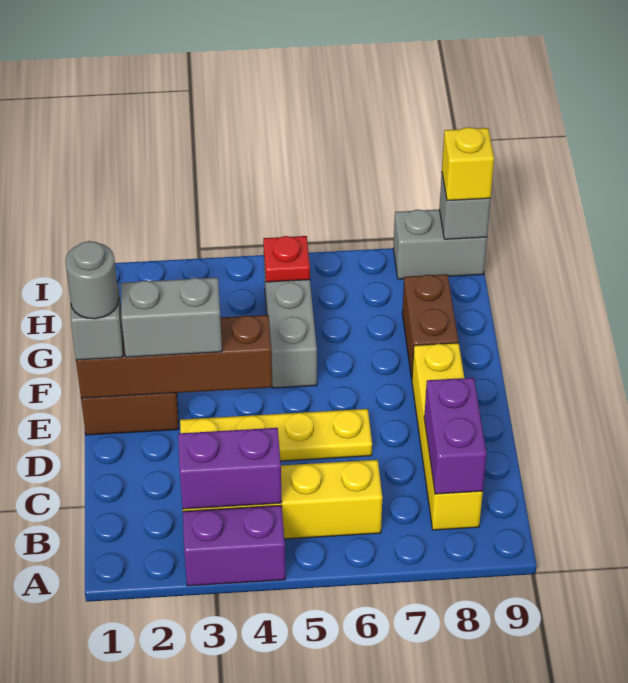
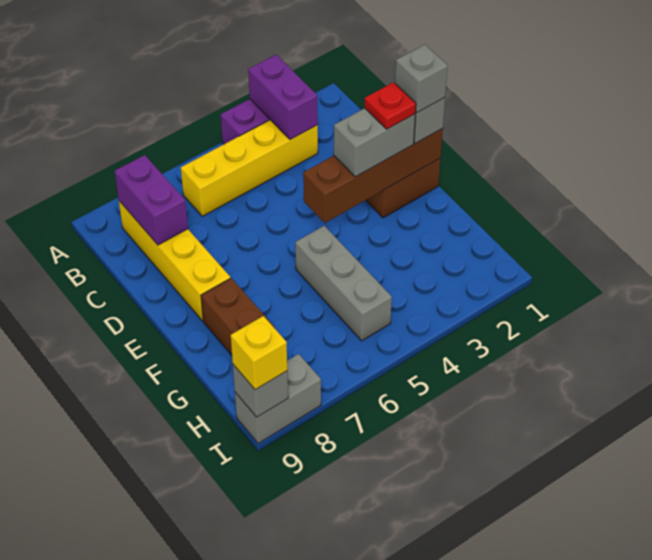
purple brick B3:B4 level 2 -> purple brick A3:B3 level 2
yellow plate D3:D6 level 1 -> none
grey round brick E1 level 4 -> grey brick E1 level 4
red plate H5 level 2 -> red plate E2 level 4

